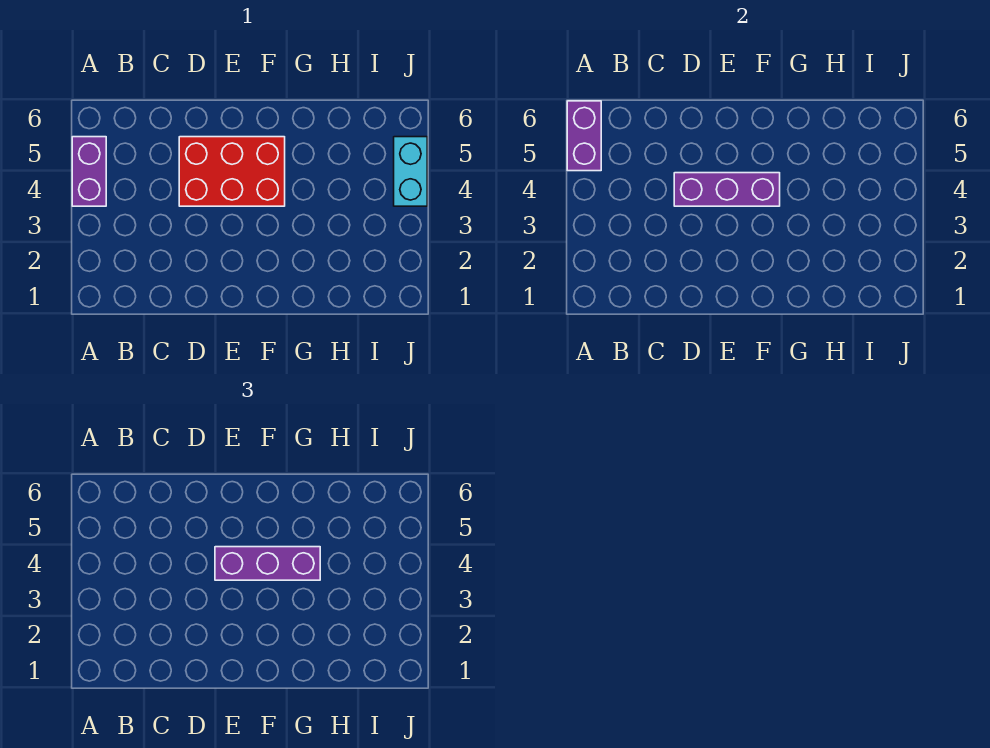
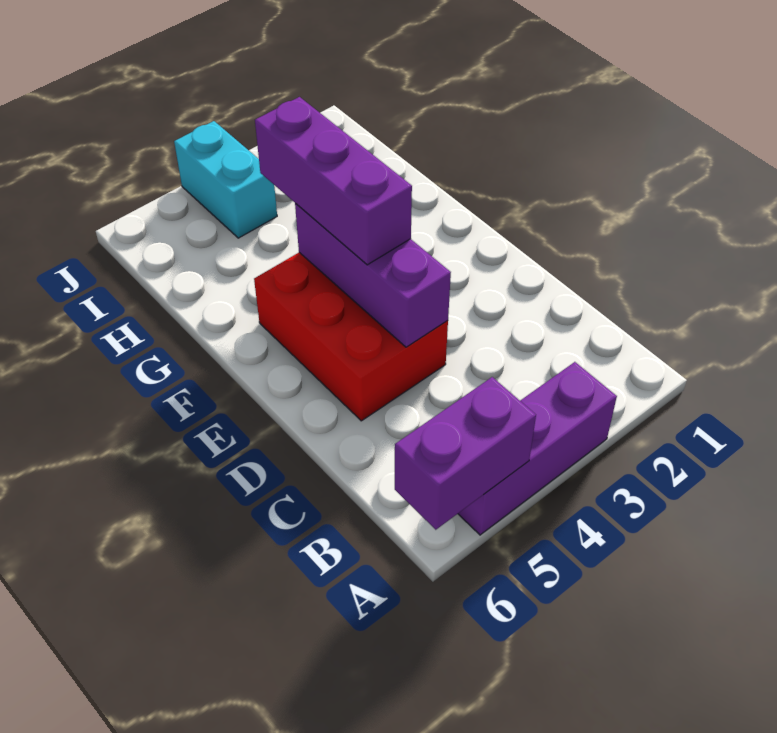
purple brick A4:A5 level 1 -> purple brick A3:A5 level 1
cyan brick J4:J5 level 1 -> cyan brick I4:J4 level 1

